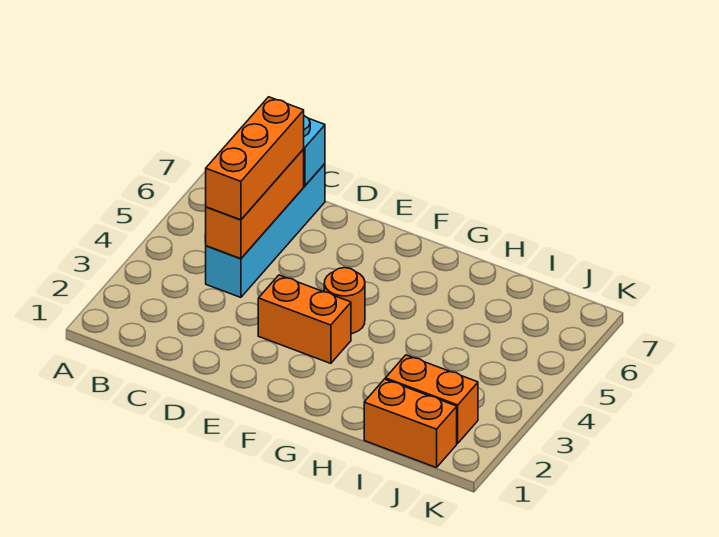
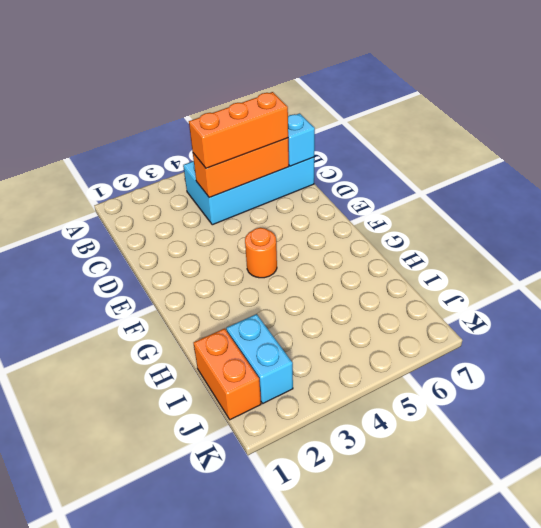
cyan brick C4:C7 level 1 -> cyan brick B4:C7 level 1
orange brick E3:F3 level 1 -> none
orange brick I2:J2 level 1 -> cyan brick I2:J2 level 1

